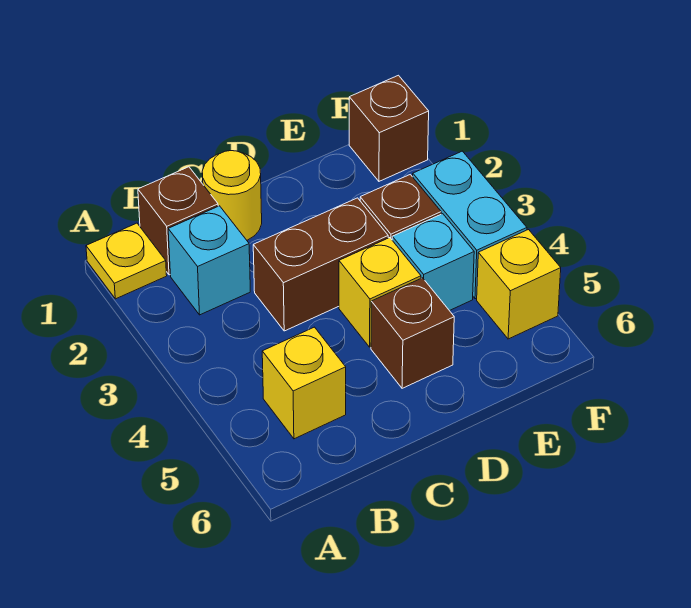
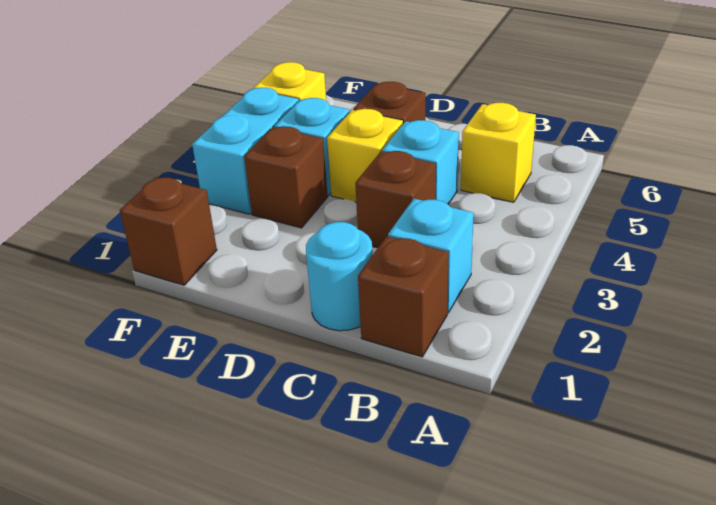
yellow plate A1 level 1 -> none
yellow round brick C1 level 1 -> cyan round brick C1 level 1
brown brick C3:D3 level 1 -> brown brick C3 level 1
none -> cyan brick C4 level 1

